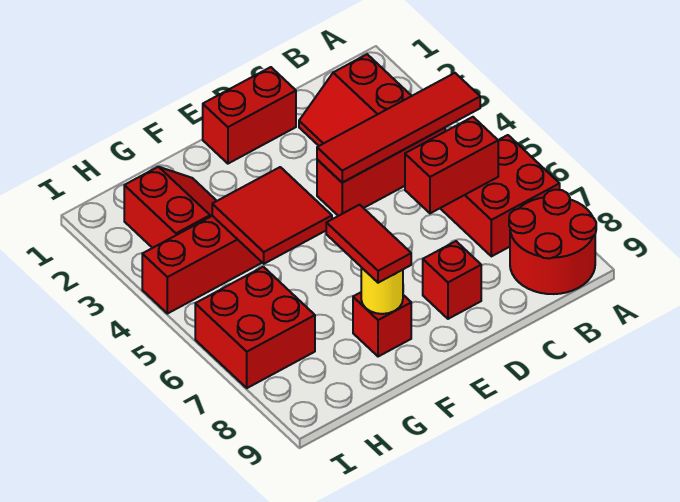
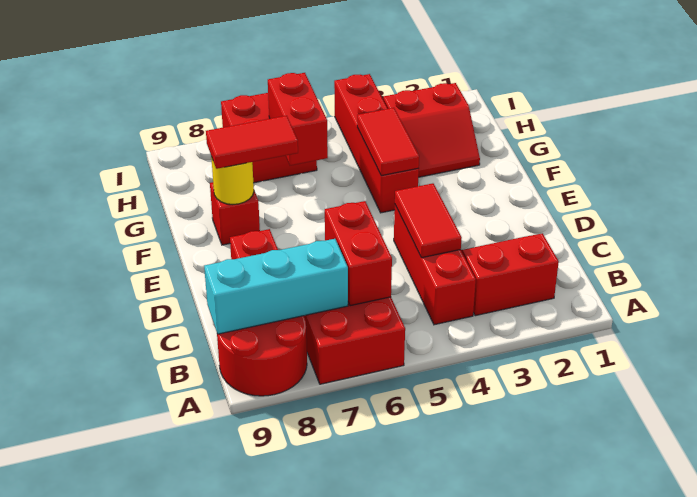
red tile A4:D4 level 2 -> red tile C4:D4 level 2
none -> cyan brick B7:B9 level 2
red brick D1:E1 level 1 -> red brick G6:H6 level 2
red tile F4:G5 level 2 -> red tile F4:G4 level 2

